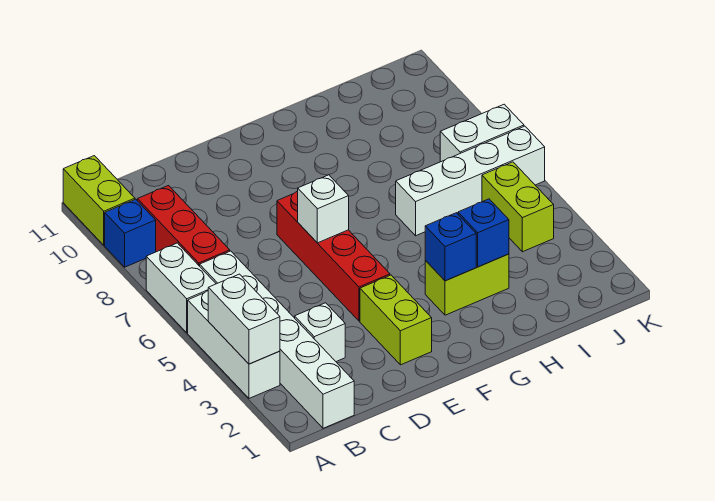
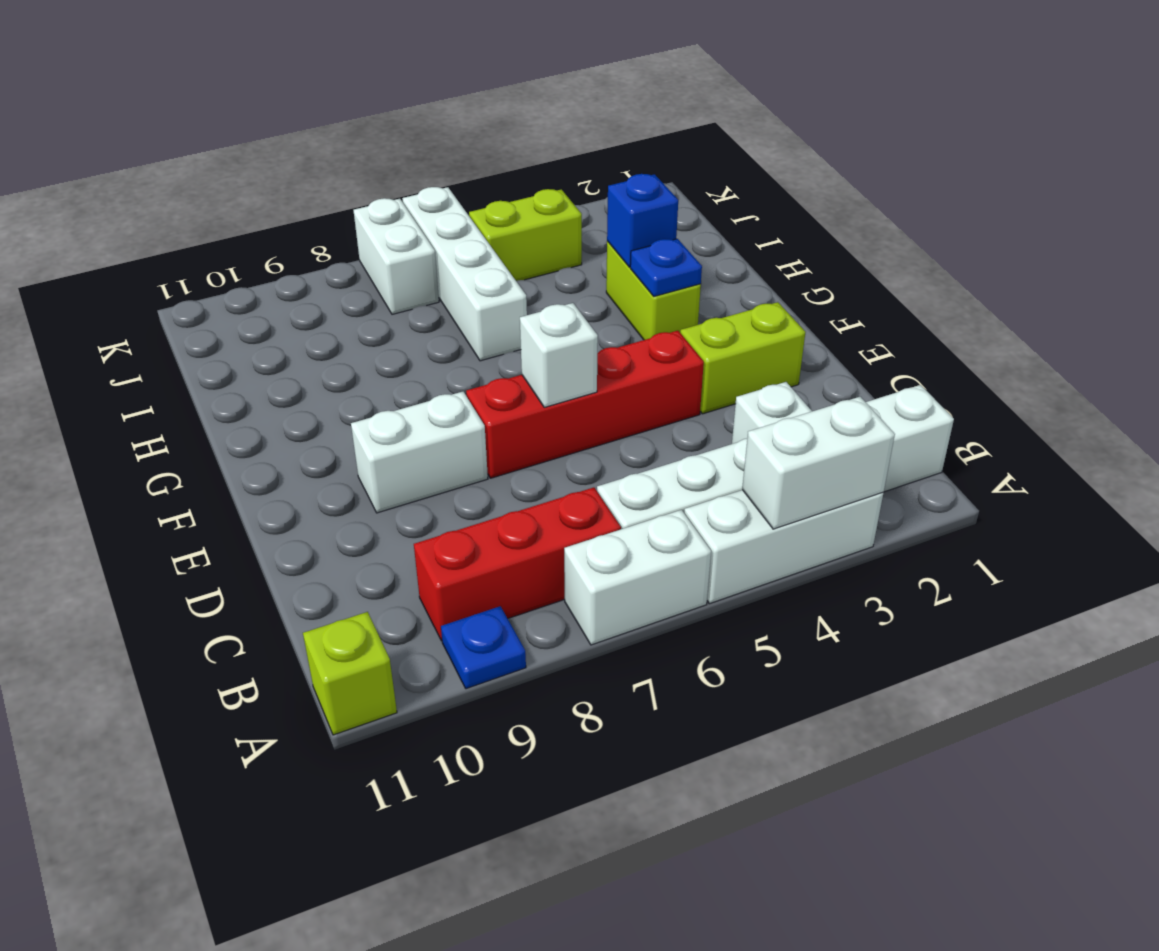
blue brick A9 level 1 -> blue plate A9 level 1
lime brick A10:A11 level 1 -> lime brick A11 level 1
none -> white brick E8:E9 level 1
blue brick G3 level 2 -> blue plate G3 level 2

